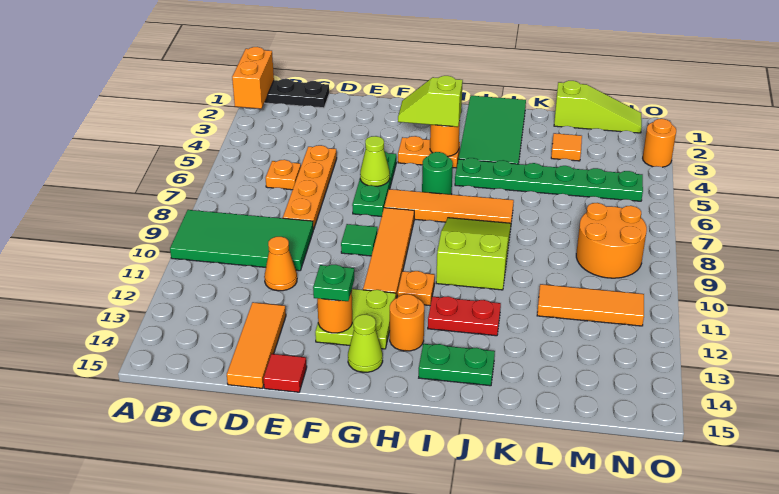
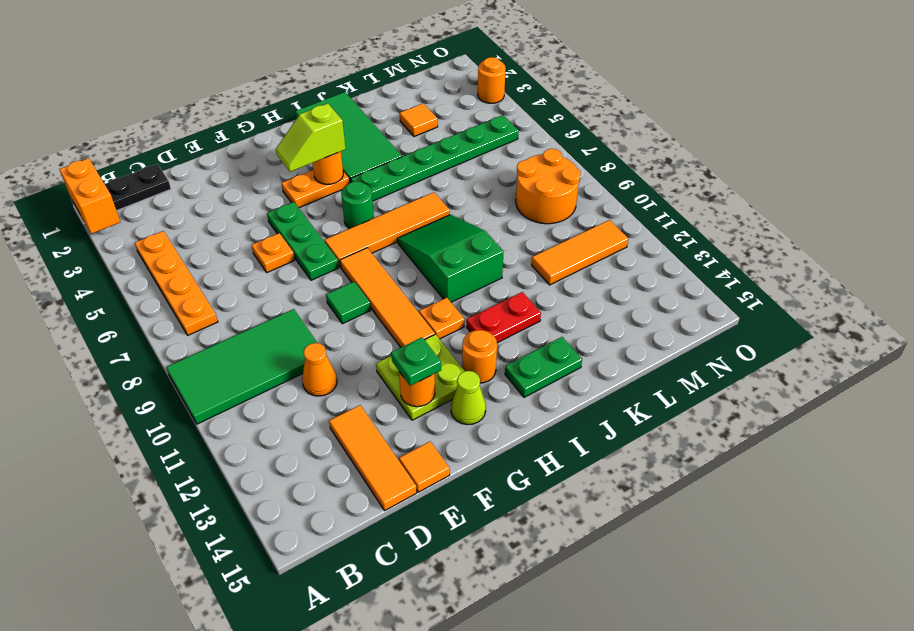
orange plate C6 level 1 -> orange plate E6 level 1
orange plate D5:D8 level 1 -> orange plate B4:B7 level 1
red tile E15 level 1 -> orange tile E15 level 1
lime cone F6 level 2 -> none
lime slope I8:J10 level 1 top 10 -> green slope I8:J10 level 1 top 10
lime slope L1:N1 level 1 top L -> none

